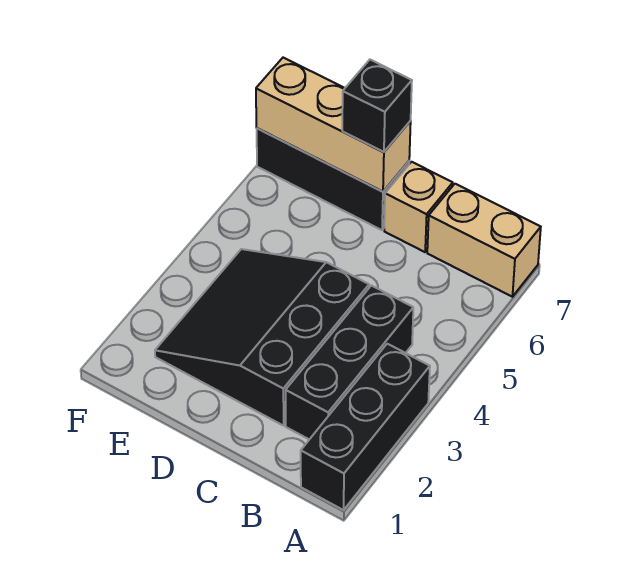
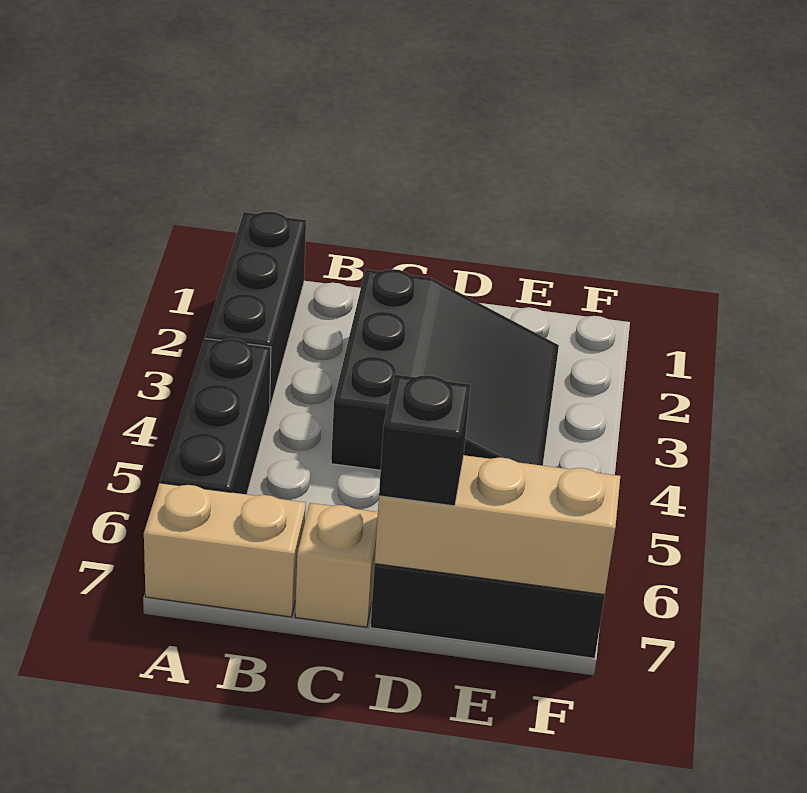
black brick B2:B4 level 1 -> black brick A4:A6 level 1

